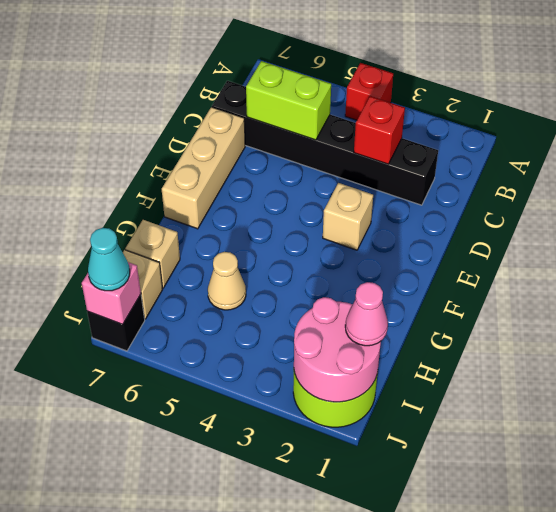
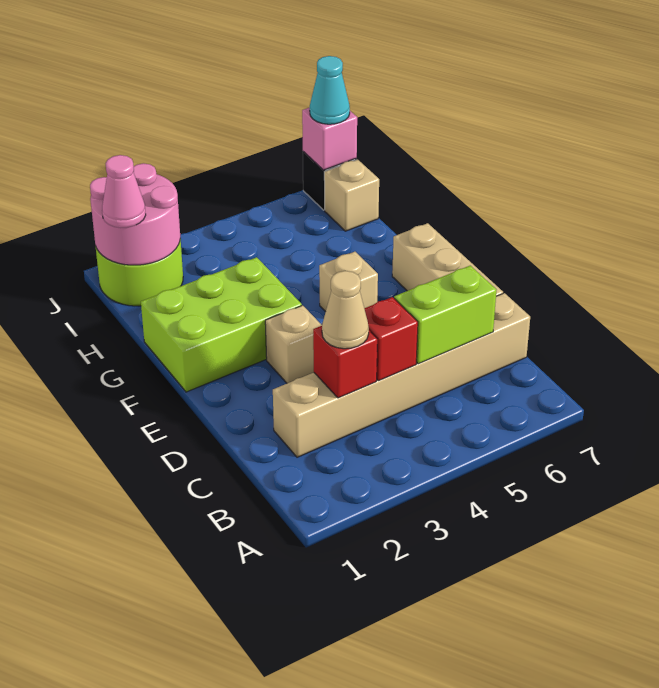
red brick A4 level 1 -> red brick C4 level 2
black brick C2:C7 level 1 -> tan brick C2:C7 level 1
none -> lime brick F1:G3 level 1
tan cone H5 level 1 -> tan cone C3 level 3
tan brick H7 level 1 -> tan brick F5 level 1

